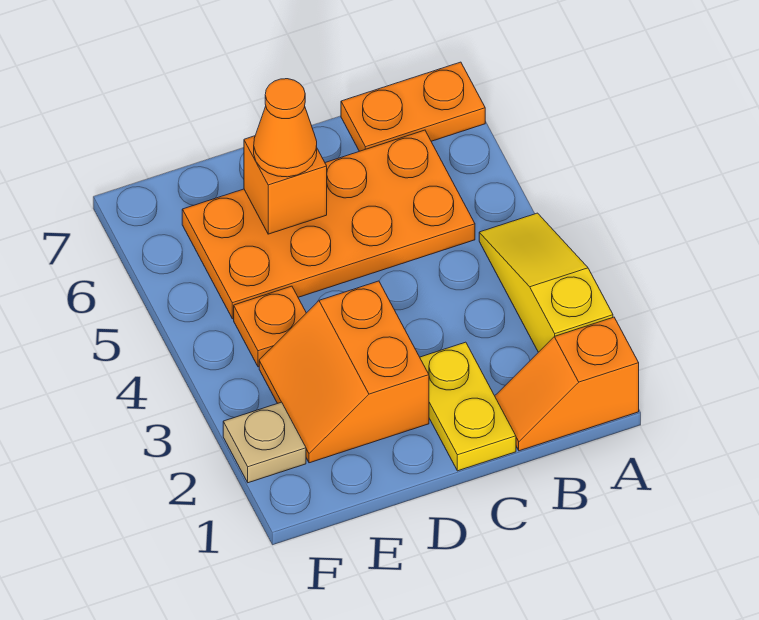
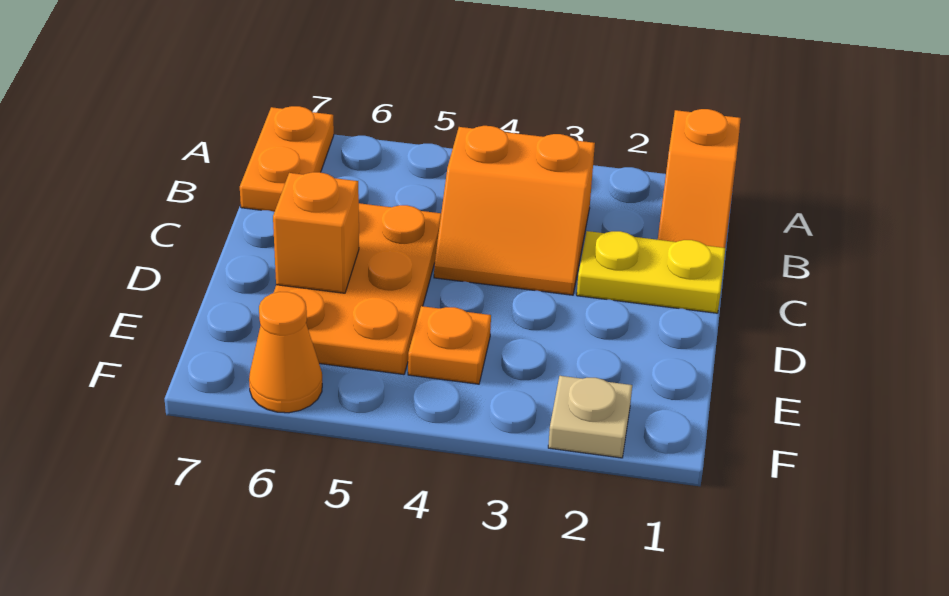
yellow slope A2:A4 level 1 top 2 -> none
orange plate B5:E6 level 1 -> orange plate C5:E6 level 1
orange slope D2:E3 level 1 top D -> orange slope B3:C4 level 1 top B
orange cone D6 level 3 -> orange cone F6 level 1

